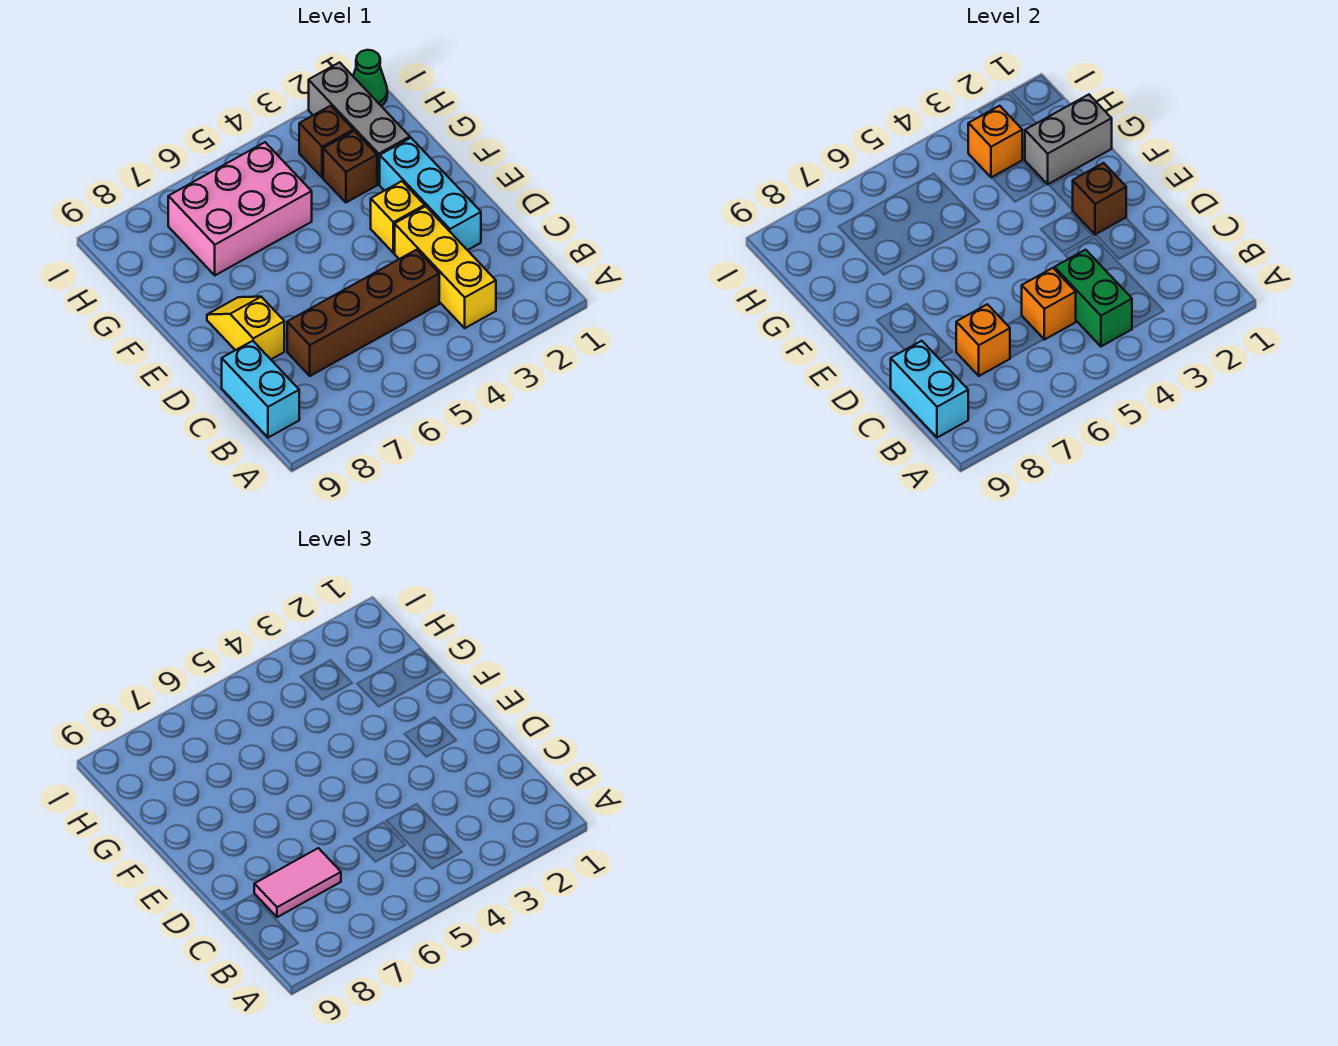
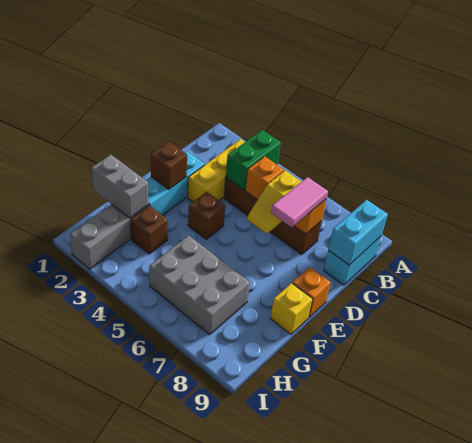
pink tile C7:C8 level 3 -> pink tile C7:D7 level 3
yellow slope D8:E8 level 1 top D -> yellow slope C6:D6 level 2 top C
yellow brick E3 level 1 -> yellow brick F9 level 1
pink brick G5:H7 level 1 -> grey brick G5:H7 level 1
brown brick H3 level 1 -> brown brick E4 level 1
orange brick H3 level 2 -> orange brick E9 level 1
green cone I1 level 1 -> none

